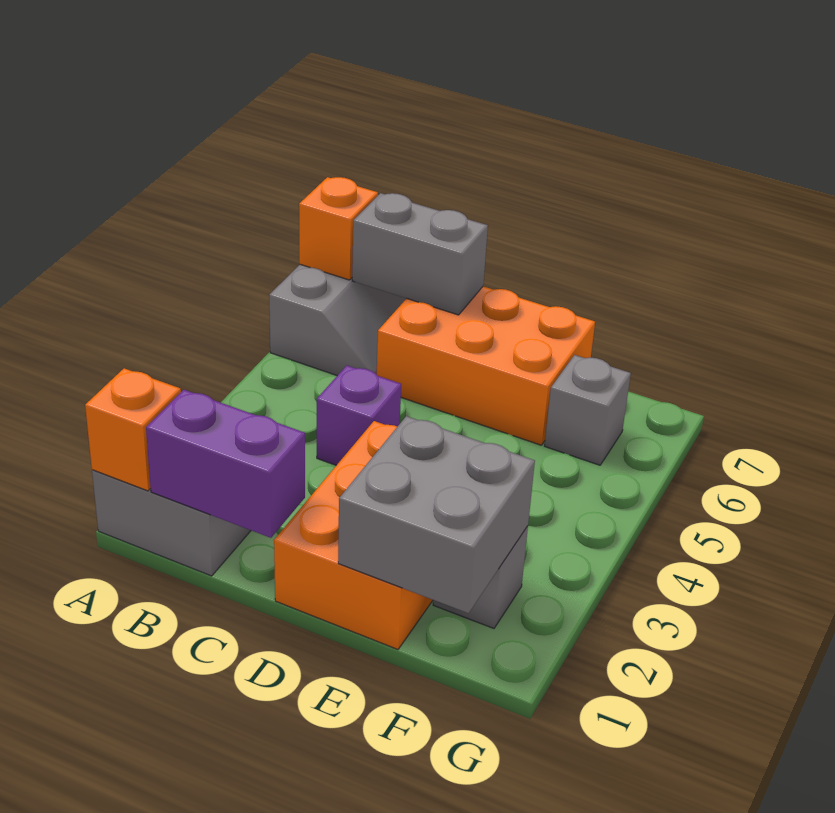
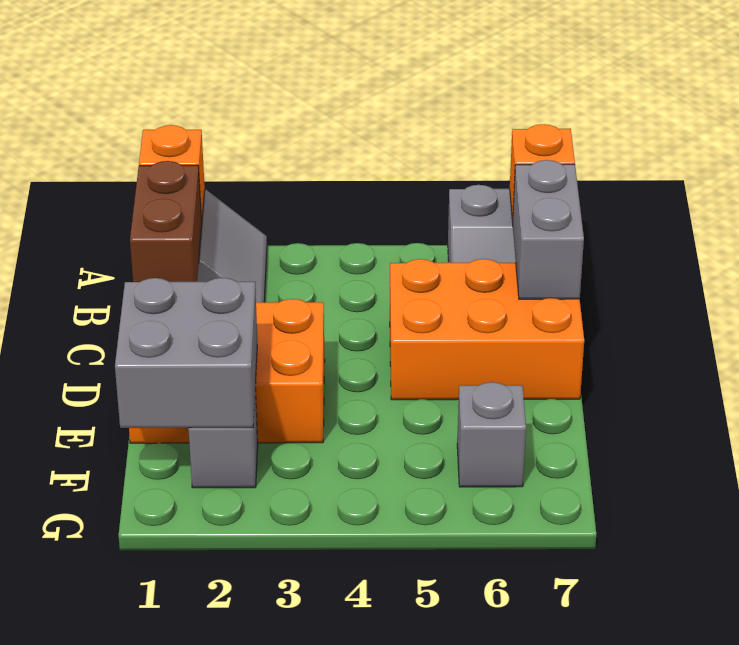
purple brick B1:C1 level 2 -> brown brick B1:C1 level 2
purple brick C4 level 1 -> none
orange brick C6:E7 level 1 -> orange brick C5:D7 level 1

